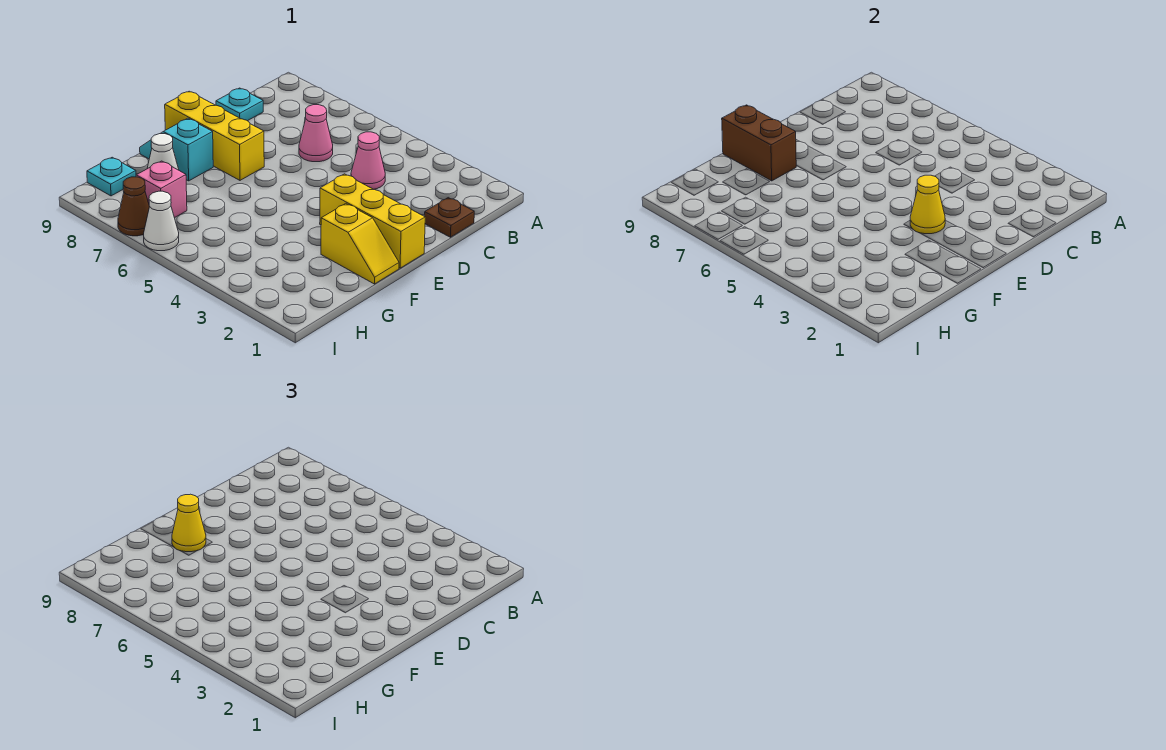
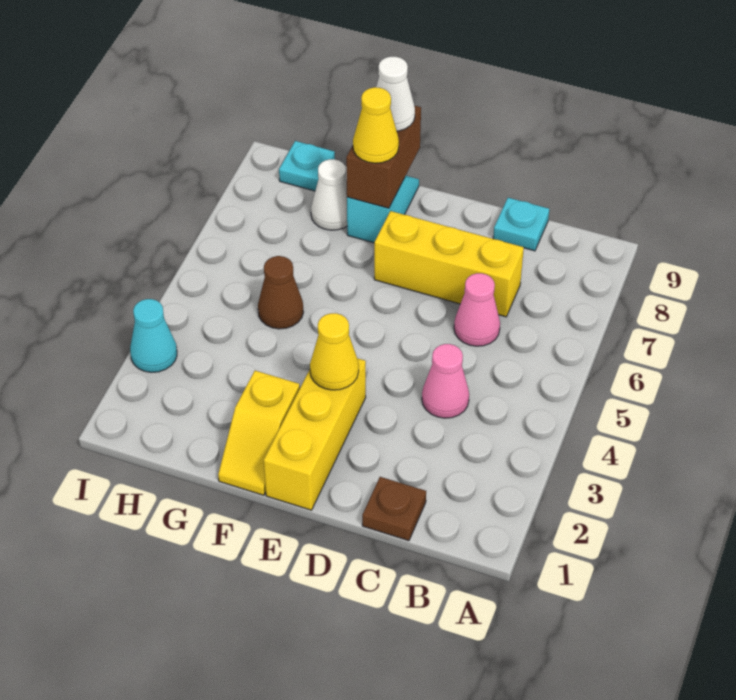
yellow brick E7:E9 level 1 -> yellow brick C7:E7 level 1
pink brick H7 level 1 -> none
none -> cyan cone I3 level 1
white cone I6 level 1 -> white cone F9 level 3
brown cone I7 level 1 -> brown cone G5 level 1

